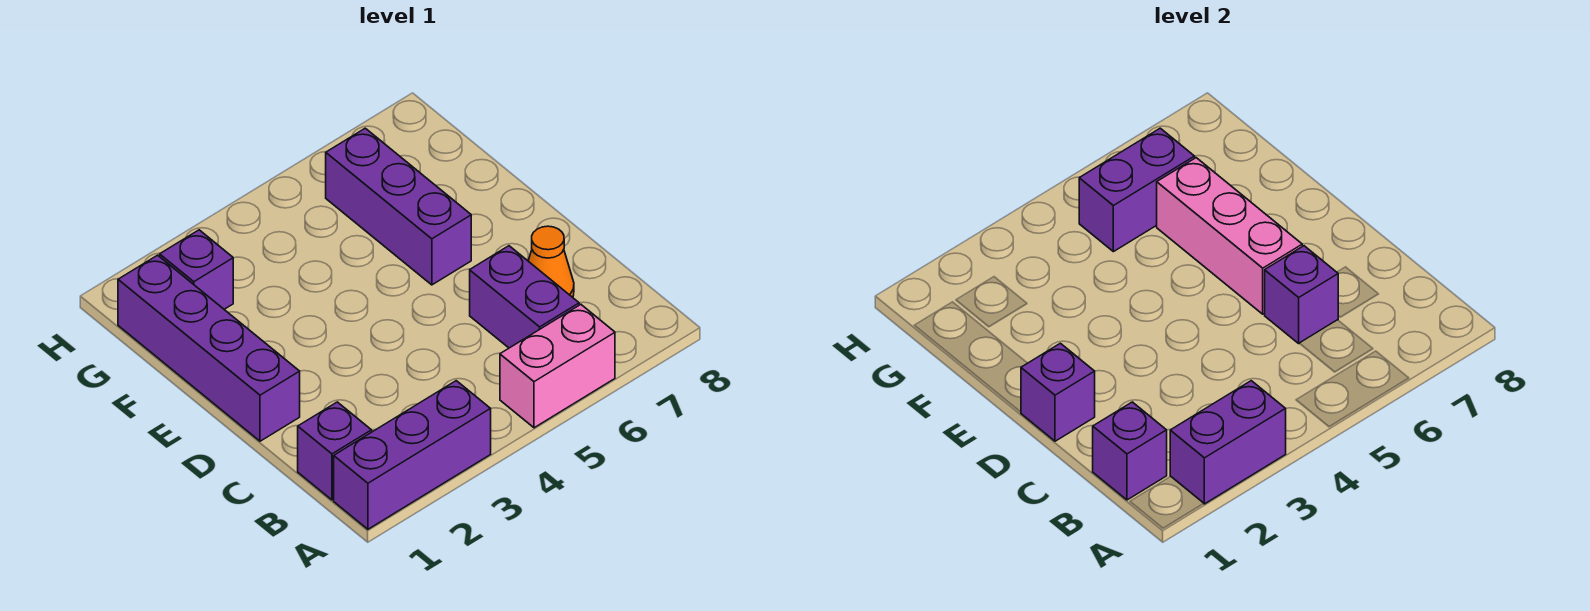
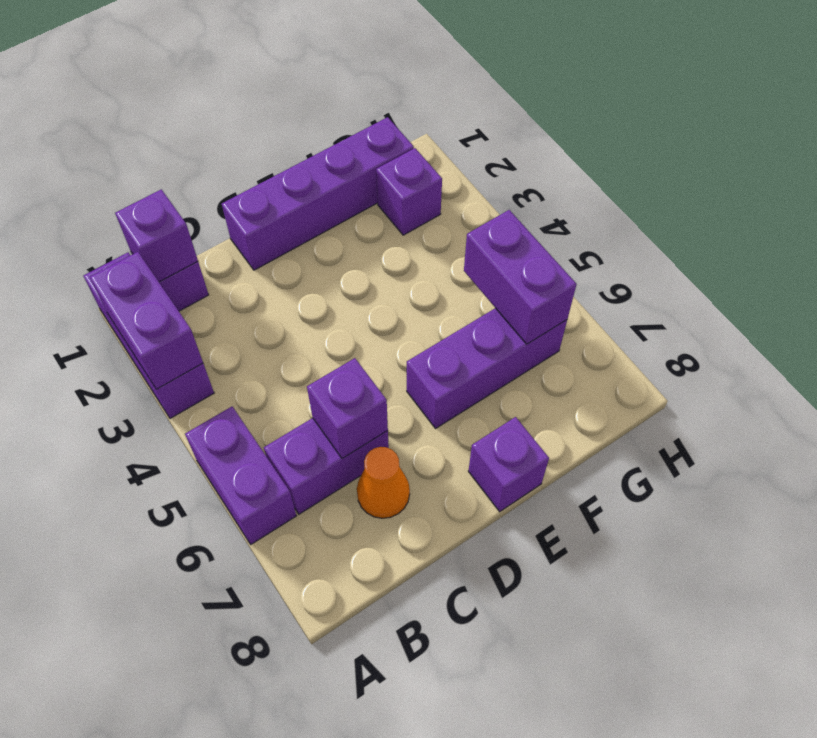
pink brick A5:A6 level 1 -> purple brick A5:A6 level 1
purple brick D1 level 2 -> purple brick E8 level 1
pink brick D6:F6 level 2 -> none

